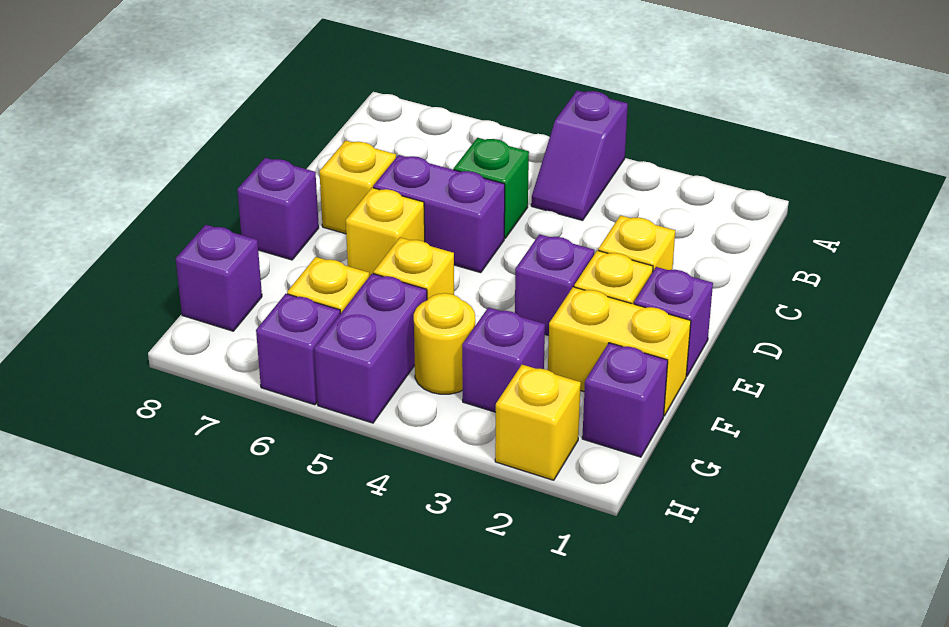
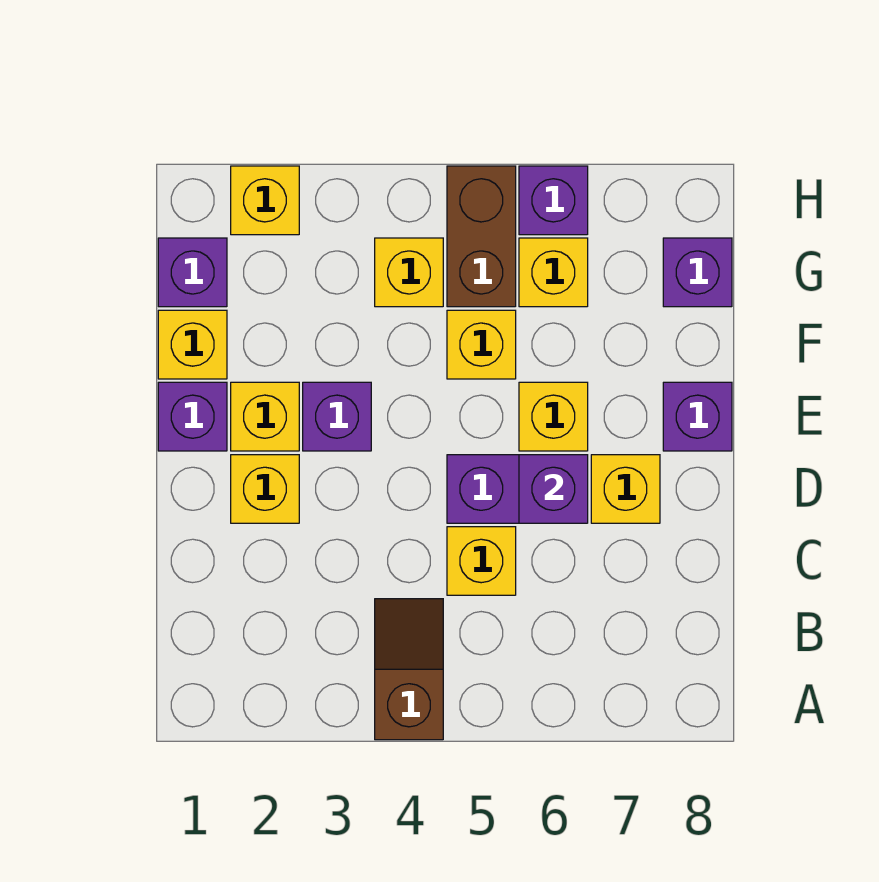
purple slope A4:B4 level 1 top A -> brown slope A4:B4 level 1 top A
green brick C5 level 1 -> yellow brick C5 level 1
yellow brick F1:F2 level 1 -> yellow brick F1 level 1
purple brick G3 level 1 -> purple brick D6 level 2
yellow round brick G4 level 1 -> yellow brick G4 level 1
purple brick G5:H5 level 1 -> brown brick G5:H5 level 1

